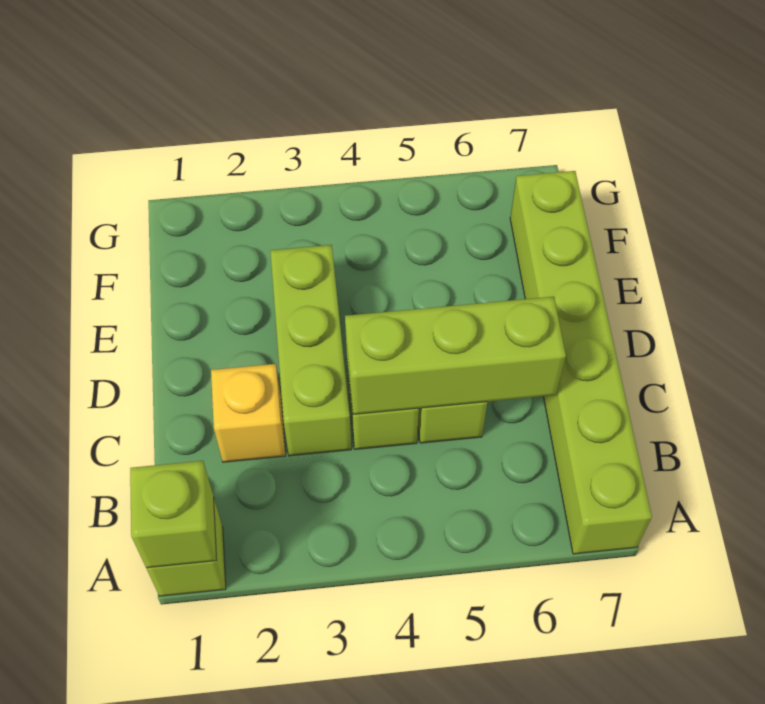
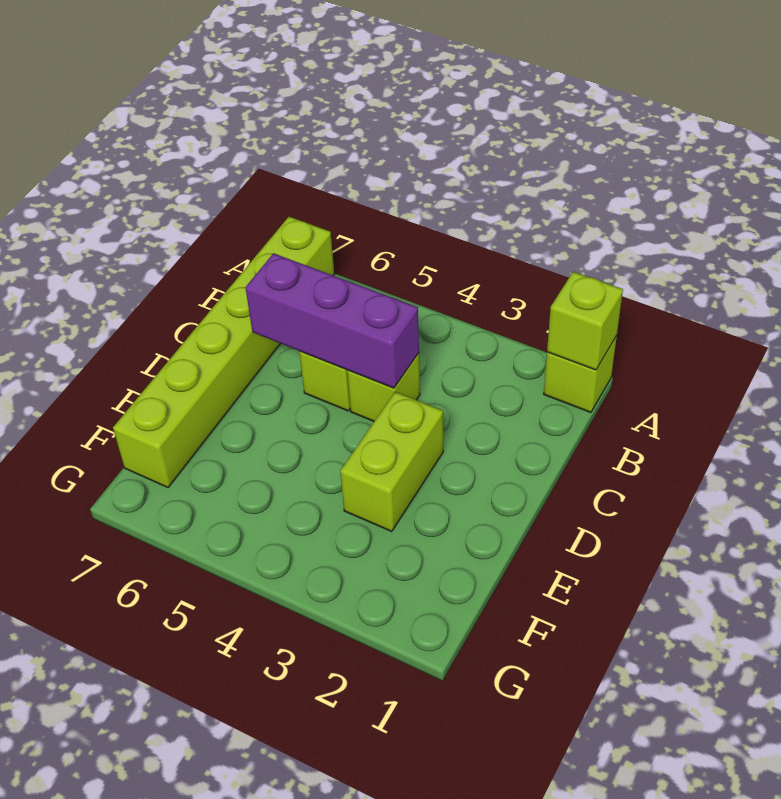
yellow brick C2 level 1 -> none
lime brick C3:E3 level 1 -> lime brick D3:E3 level 1
lime brick C4:C6 level 2 -> purple brick C4:C6 level 2

